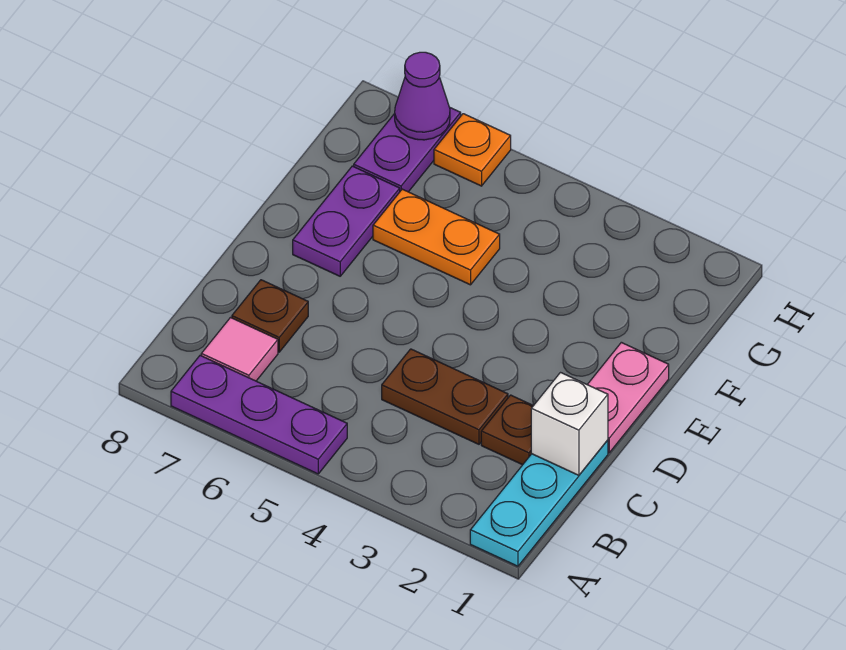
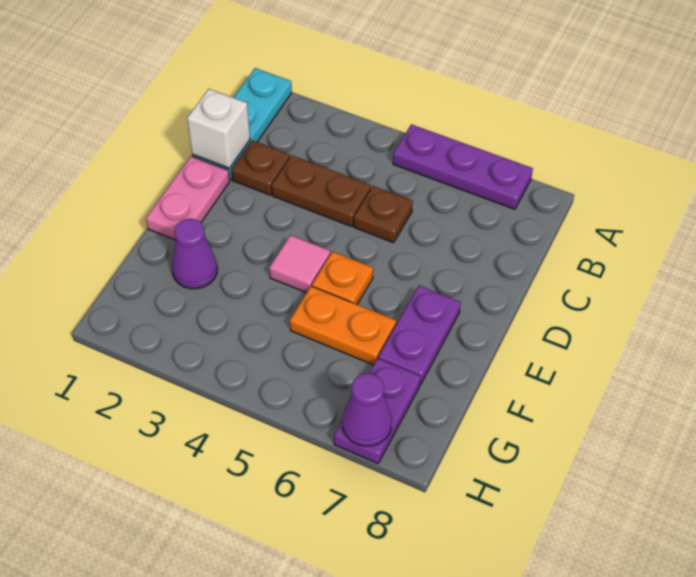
pink tile B7 level 1 -> pink tile E4 level 1
brown plate C7 level 1 -> brown plate C5 level 1
none -> purple cone F2 level 1
orange plate H6 level 1 -> orange plate E5 level 1

